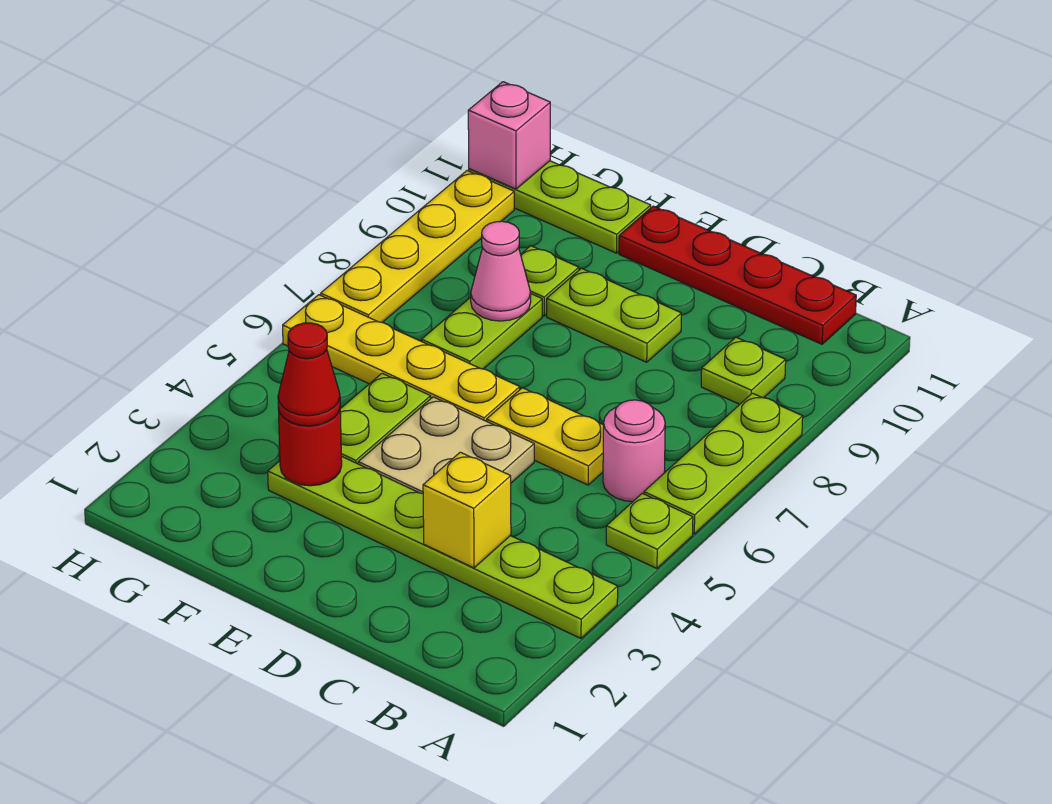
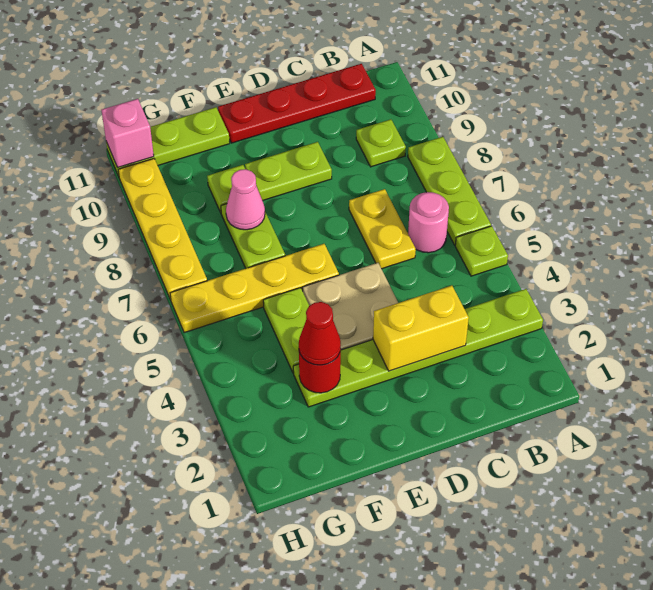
yellow brick C3 level 2 -> yellow brick C3:D3 level 2
yellow plate C6:D6 level 1 -> yellow plate C6:C7 level 1

